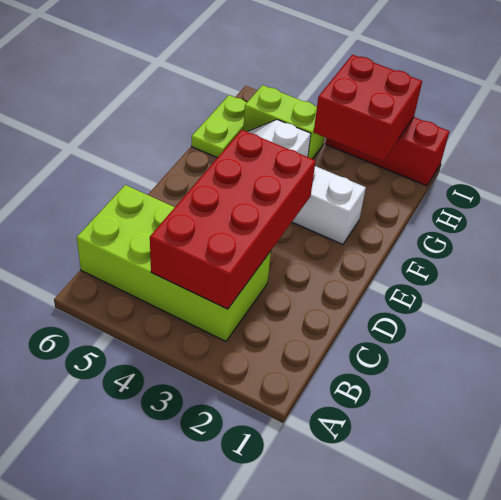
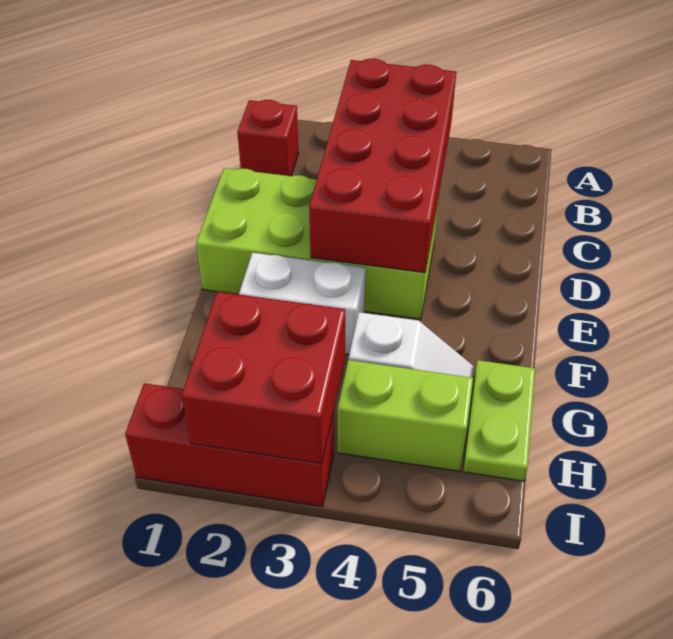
none -> red brick B1 level 1
lime brick B3:C6 level 1 -> lime brick D1:E4 level 1

